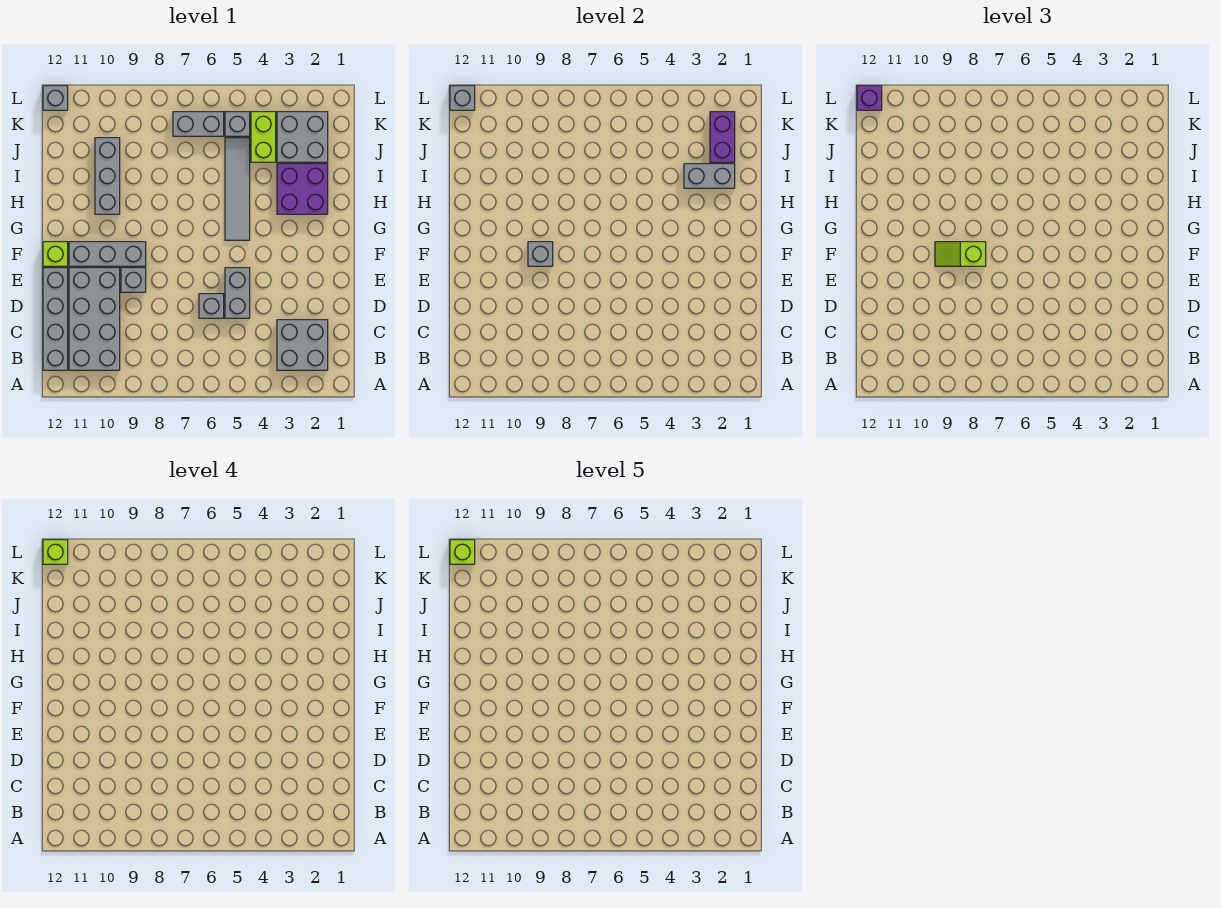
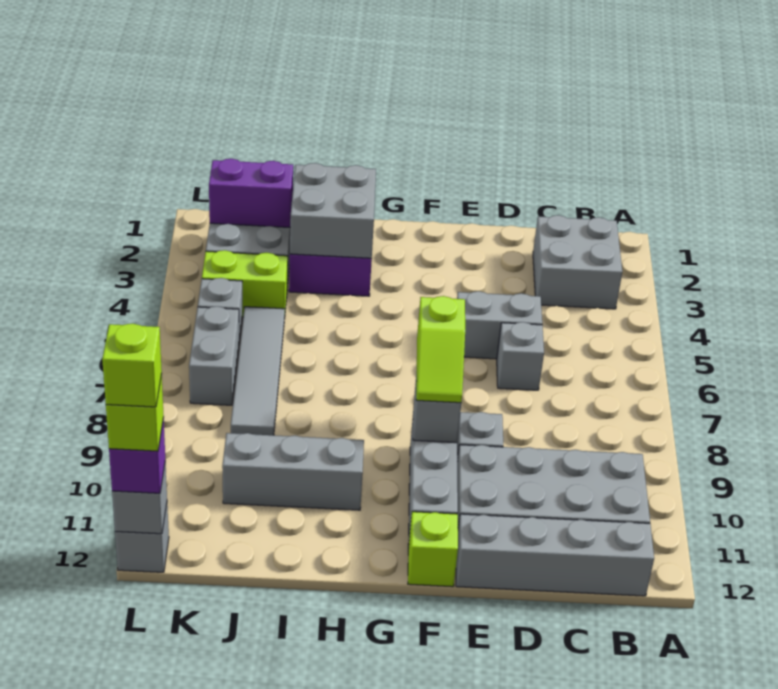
grey tile G5:J5 level 1 -> grey tile J5:J8 level 1
grey brick I2:I3 level 2 -> grey brick H2:I3 level 2

